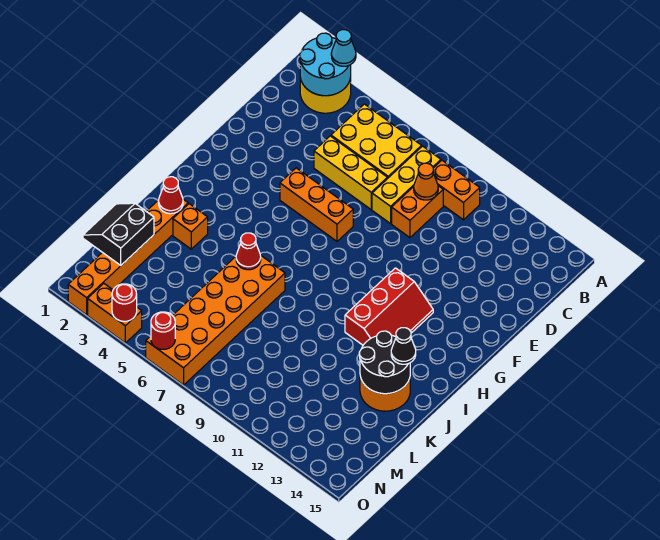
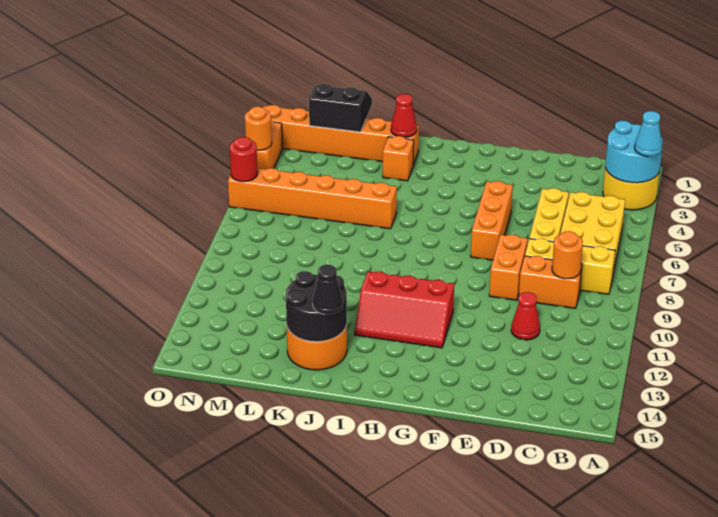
orange brick B9:B10 level 1 -> orange brick E8:E9 level 1
orange cone C9 level 2 -> orange round brick C9 level 2
orange brick J6:O7 level 1 -> orange brick J6:O6 level 1
red cone J6 level 2 -> red cone D11 level 1
red round brick O4 level 2 -> orange round brick O4 level 2

